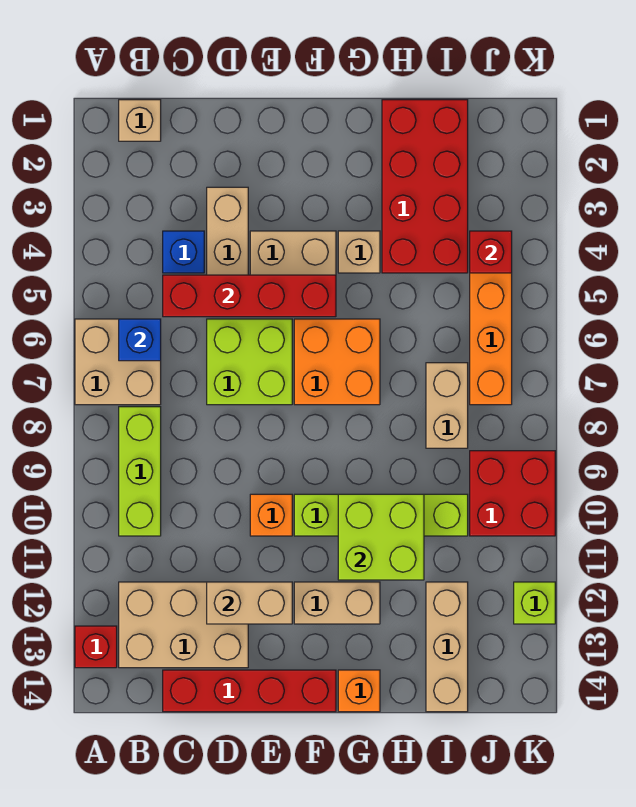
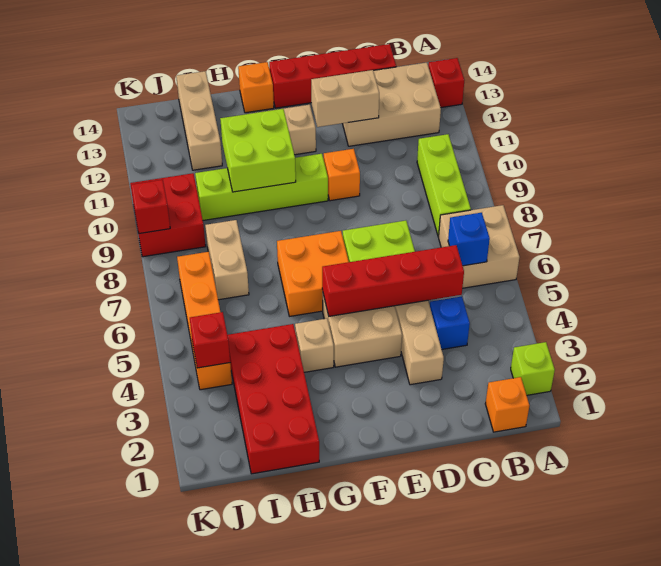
tan brick B1 level 1 -> orange brick B1 level 1
none -> red brick K9 level 2
lime brick K12 level 1 -> lime brick A2 level 1

